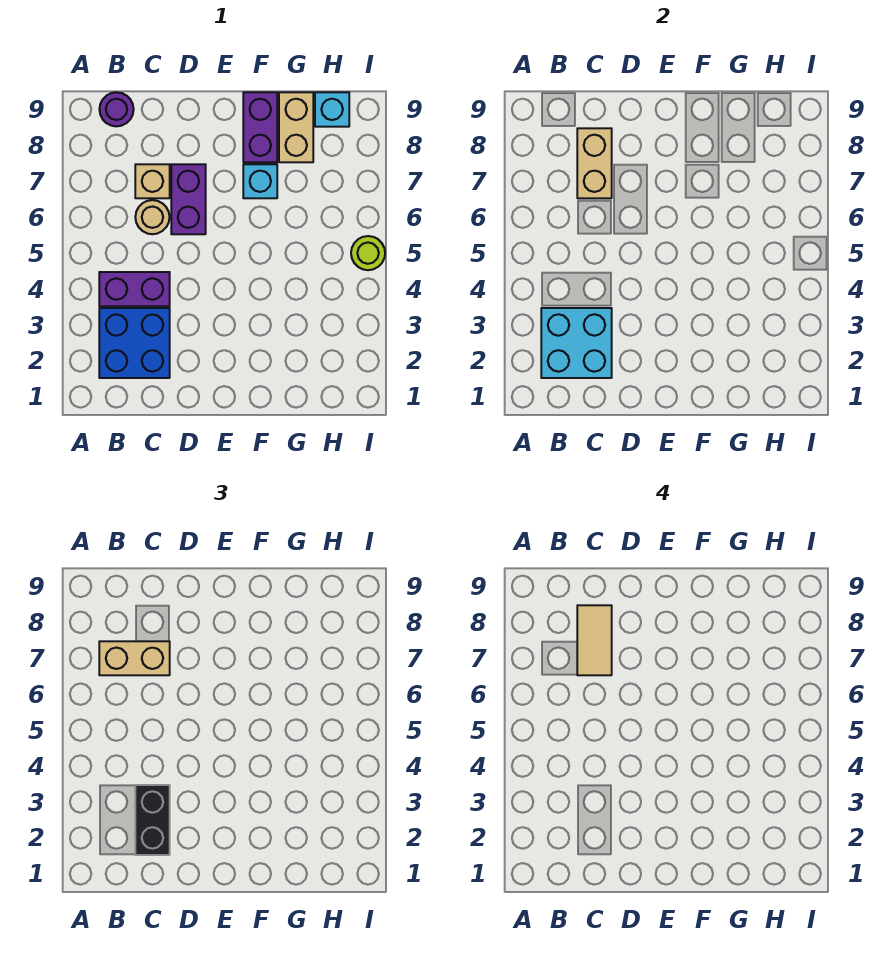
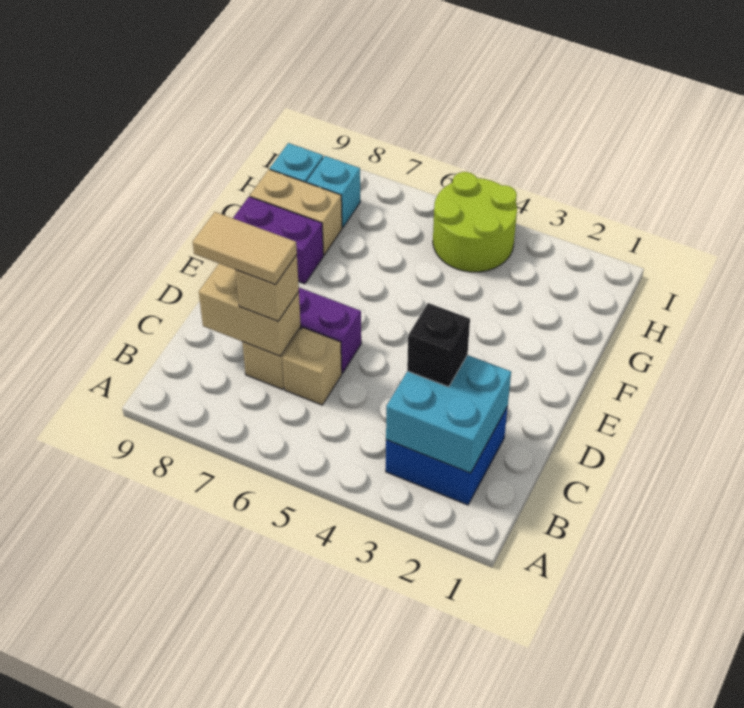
purple brick B4:C4 level 1 -> none
tan brick B7:C7 level 3 -> tan brick C7 level 3
purple round brick B9 level 1 -> none
black brick C2:C3 level 3 -> black brick C3 level 3
tan round brick C6 level 1 -> tan brick C6 level 1
cyan brick F7 level 1 -> cyan brick H8 level 1
lime round brick I5 level 1 -> lime round brick H4:I5 level 1

